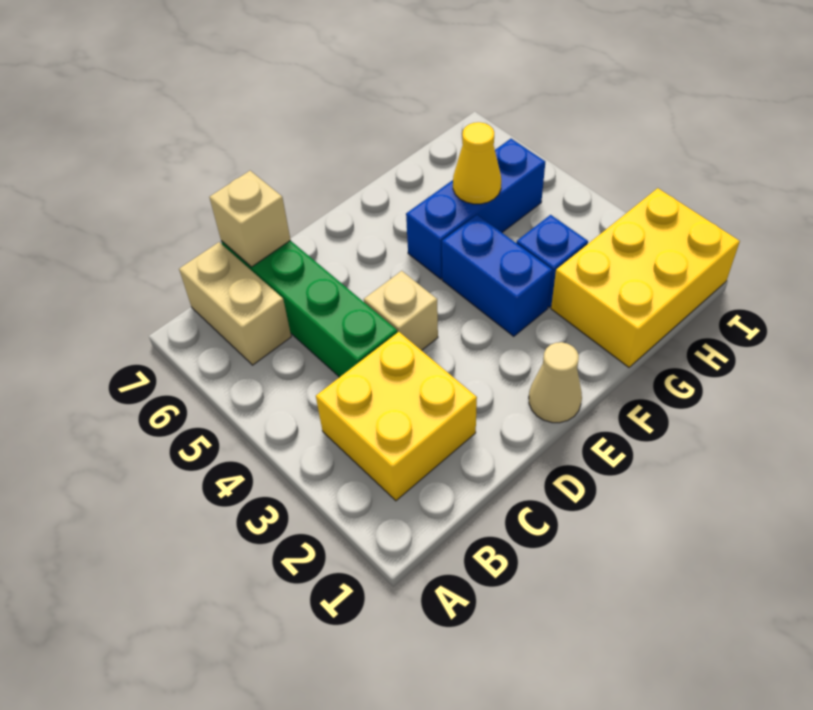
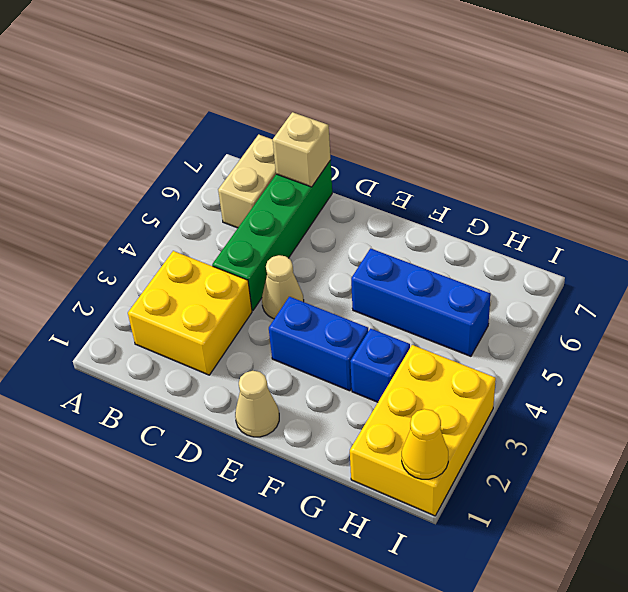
tan brick D4 level 1 -> tan cone D4 level 1
blue brick F3:F4 level 1 -> blue brick E3:F3 level 1
yellow brick G1:I2 level 1 -> yellow brick H1:I3 level 1
yellow cone G5 level 2 -> yellow cone I1 level 2

